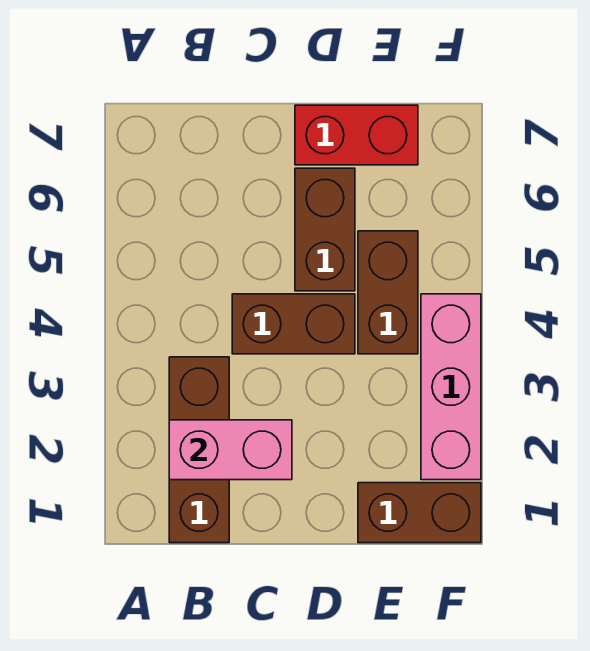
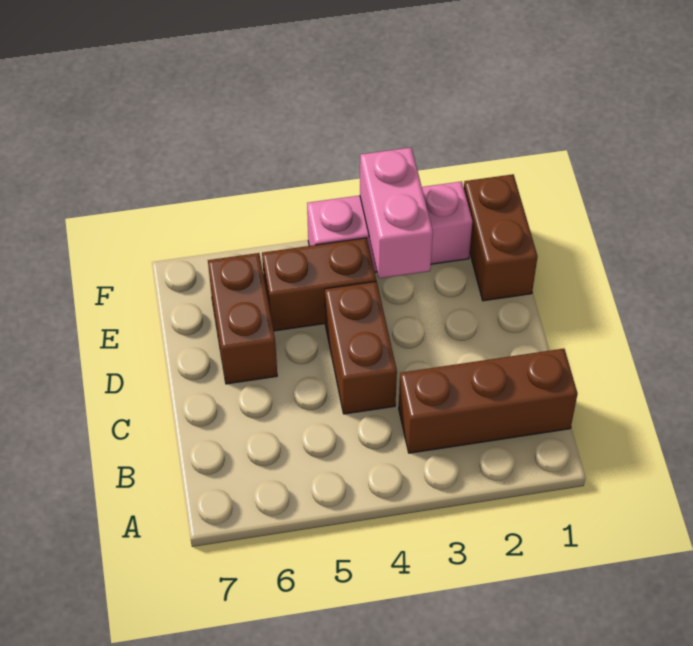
pink brick B2:C2 level 2 -> pink brick E3:F3 level 2
brown brick D5:D6 level 1 -> brown brick D6:E6 level 1
red brick D7:E7 level 1 -> none

